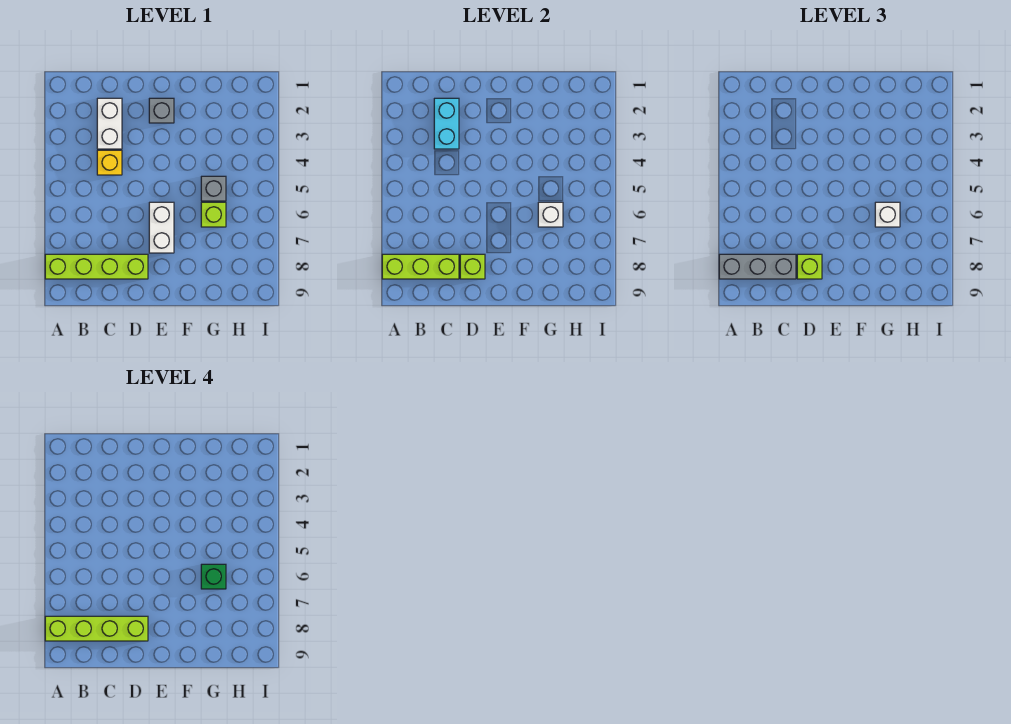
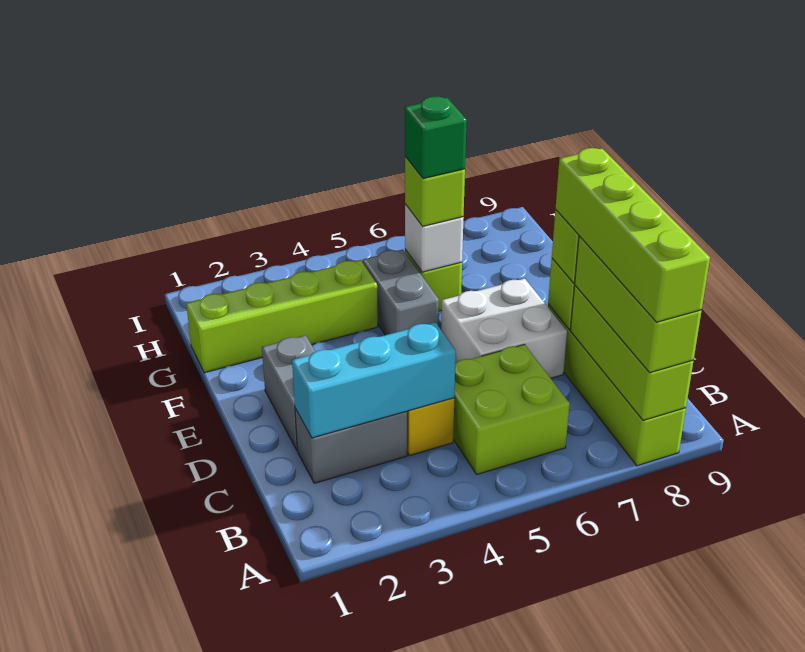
grey brick A8:C8 level 3 -> lime brick A8:C8 level 3
none -> lime brick B5:C6 level 1
white brick C2:C3 level 1 -> grey brick C2:C3 level 1
cyan brick C2:C3 level 2 -> cyan brick C2:C4 level 2
grey brick E2 level 1 -> grey brick D2:E2 level 1
white brick E6:E7 level 1 -> white brick D6:E7 level 1
none -> lime brick G1:G4 level 1
grey brick G5 level 1 -> grey brick F5:G5 level 1
white brick G6 level 3 -> lime brick G6 level 3

